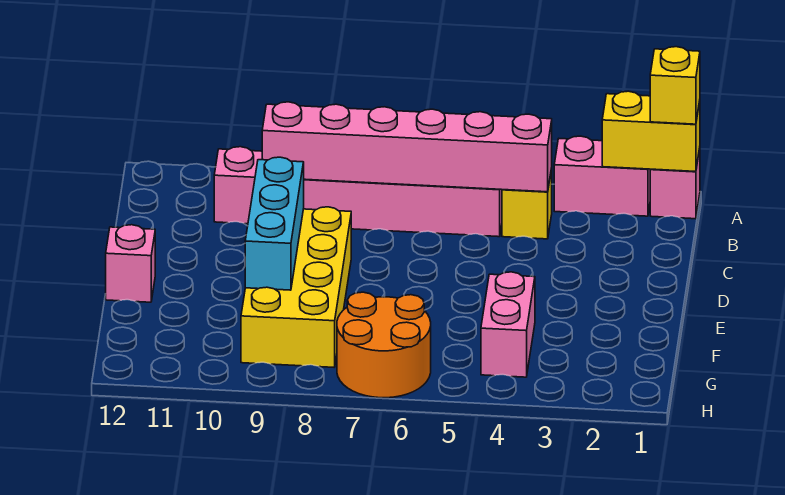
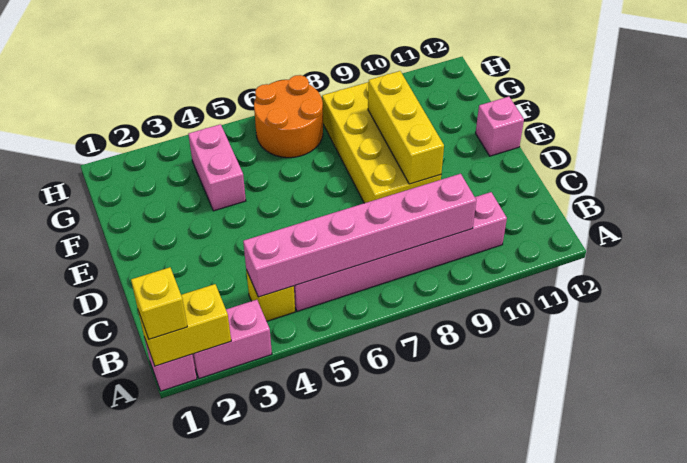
cyan brick D9:F9 level 2 -> yellow brick D9:F9 level 2

